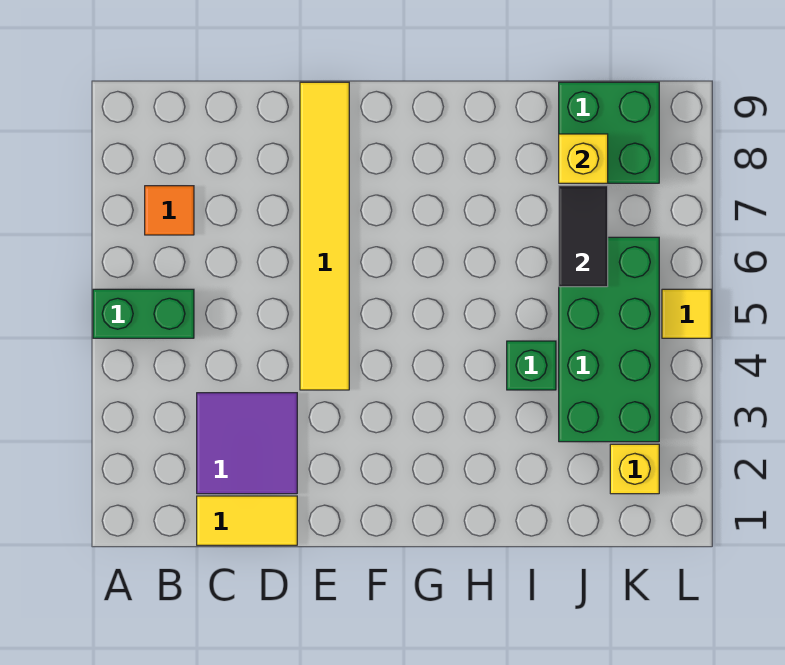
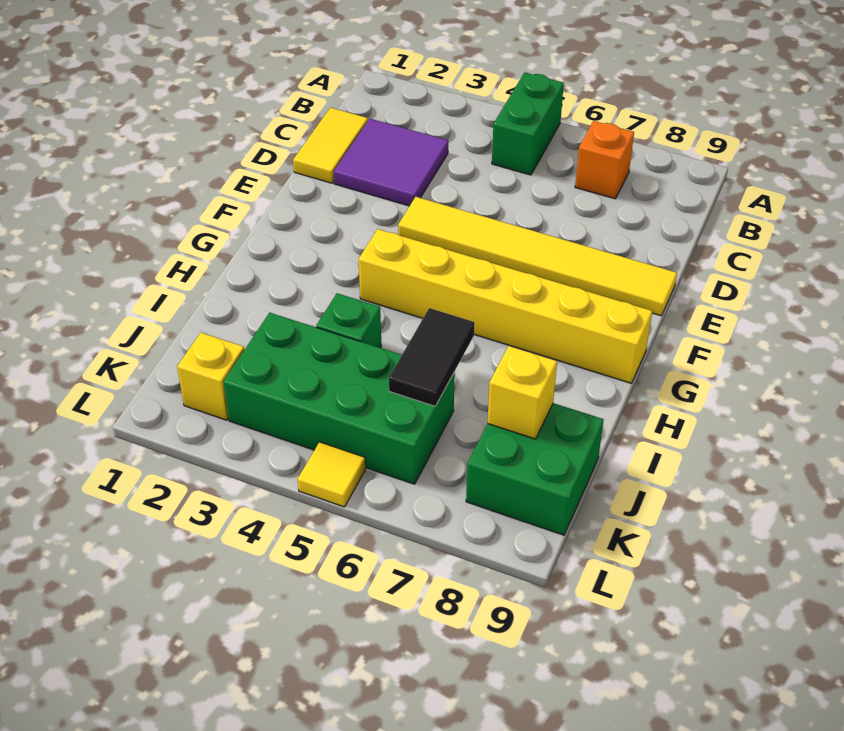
orange tile B7 level 1 -> orange brick B7 level 1
none -> yellow brick G4:G9 level 1
black tile J6:J7 level 2 -> black tile I6:J6 level 2

